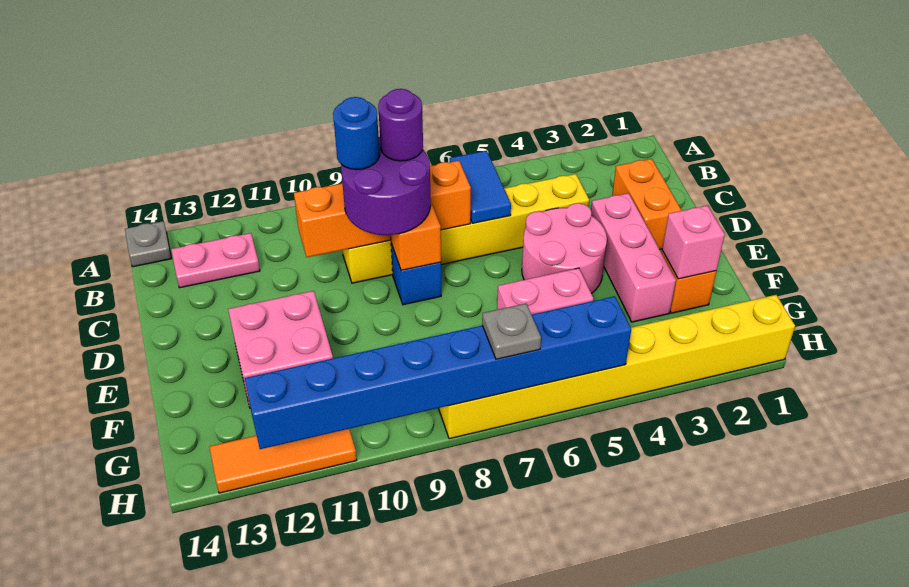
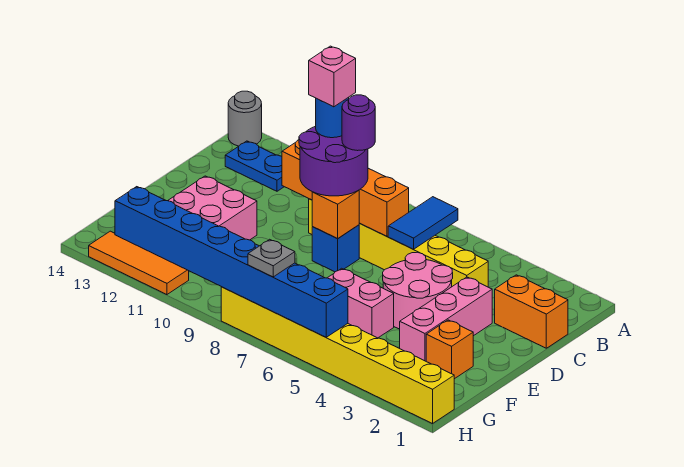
grey plate A14 level 1 -> grey round brick A14 level 1
pink plate B12:B13 level 1 -> blue plate B12:B13 level 1
orange brick C2:D2 level 1 -> orange brick C1:C2 level 1
pink brick F2 level 2 -> pink brick C9 level 5

